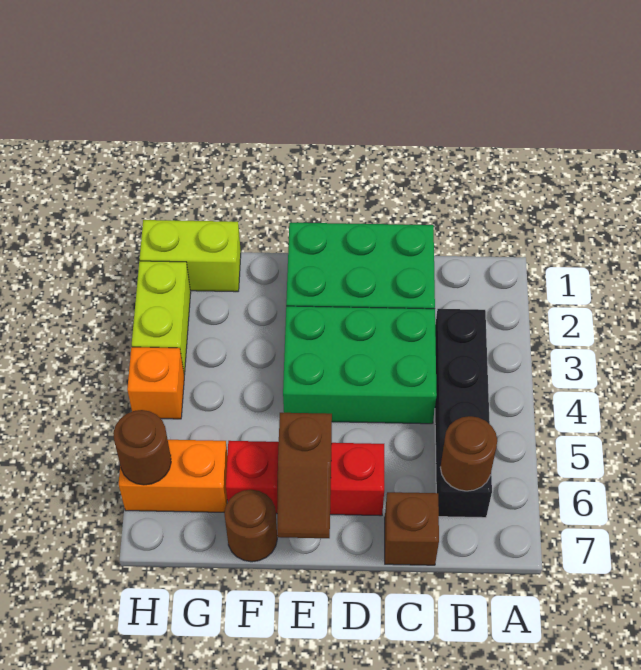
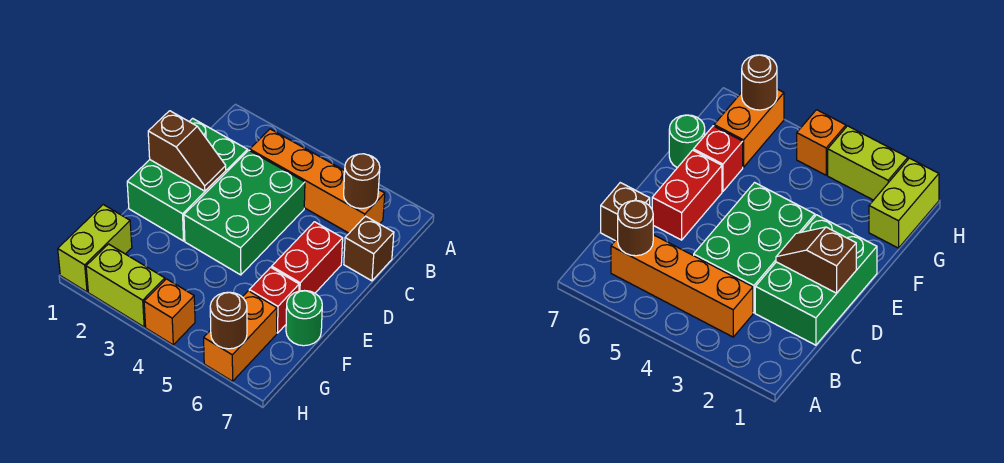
black brick B3:B6 level 1 -> orange brick B3:B6 level 1
brown slope E6:E7 level 2 top 6 -> brown slope D1:D2 level 2 top 1
brown round brick F7 level 1 -> green round brick F7 level 1

